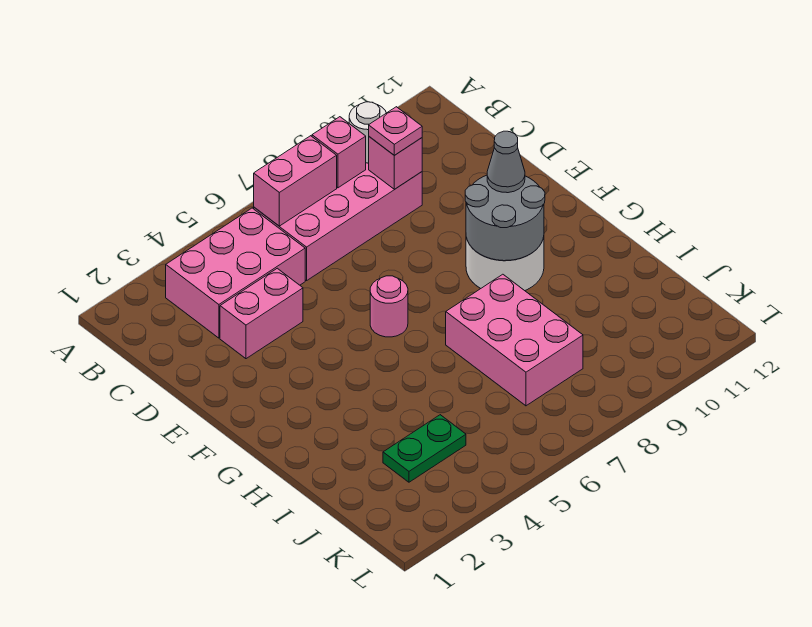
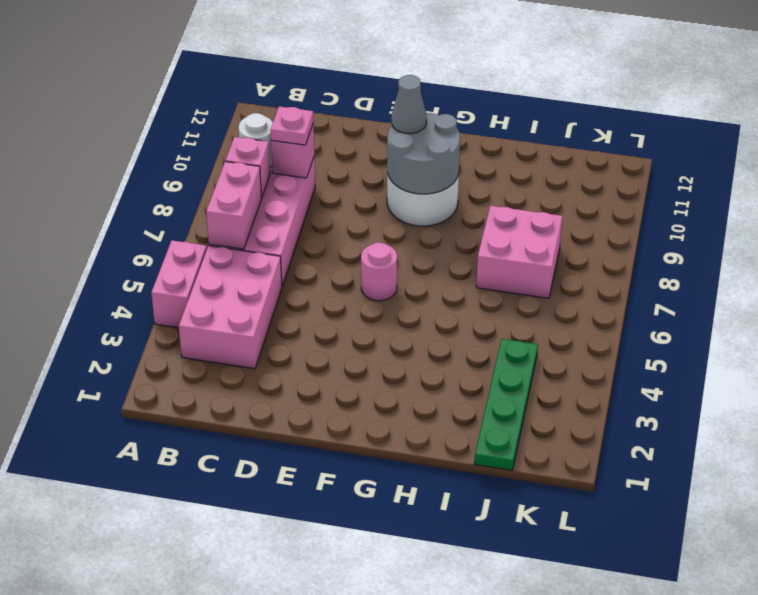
pink brick D3:D4 level 1 -> pink brick A4:A5 level 1
pink brick H7:J8 level 1 -> pink brick I7:J8 level 1
green plate J3:J4 level 1 -> green plate J1:J4 level 1

